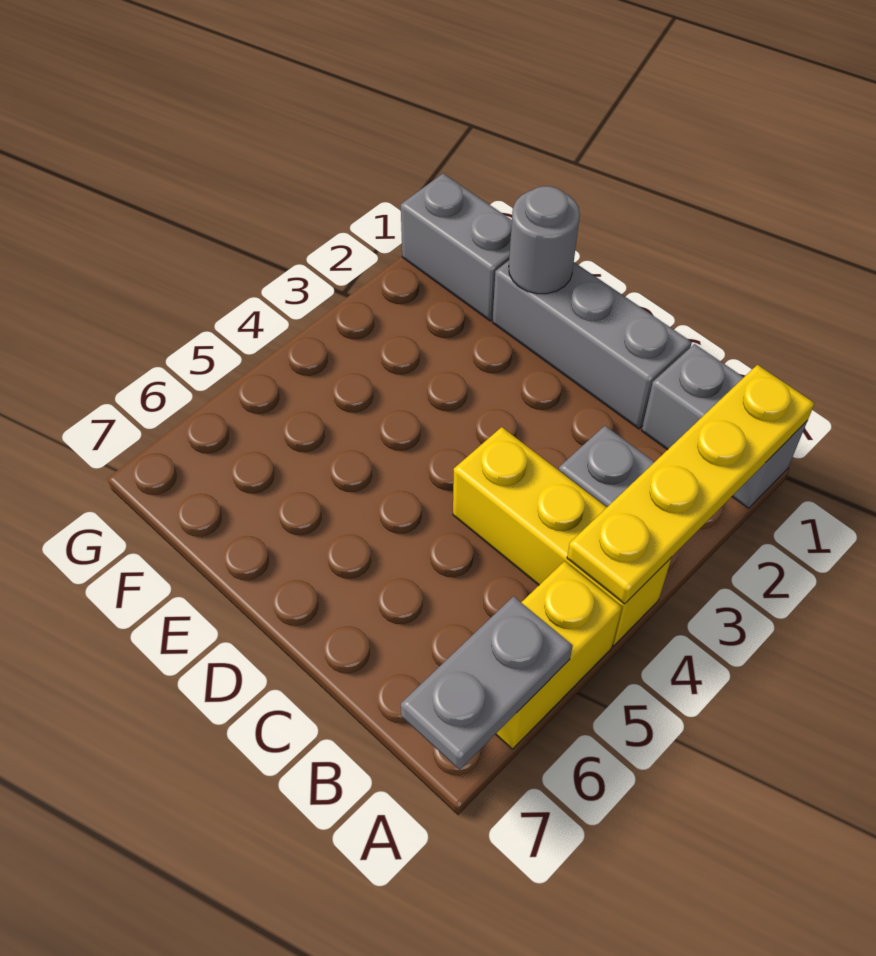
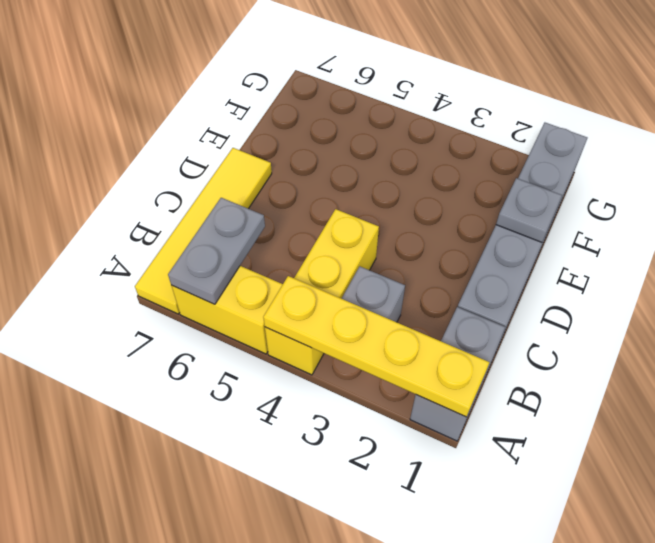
grey plate A6:A7 level 2 -> grey plate A6:B6 level 2
none -> yellow tile A7:D7 level 1
grey round brick E1 level 2 -> grey plate E1 level 2

